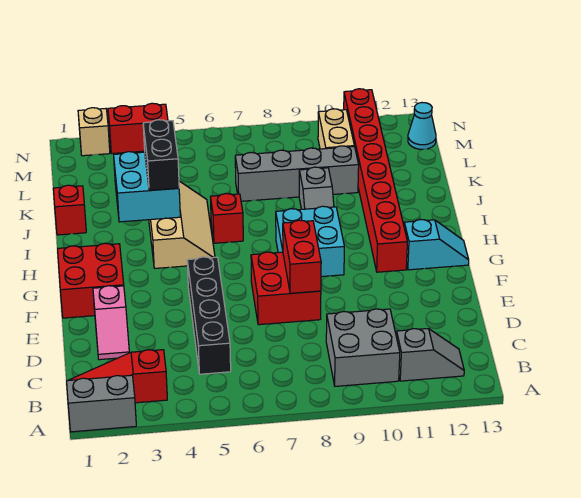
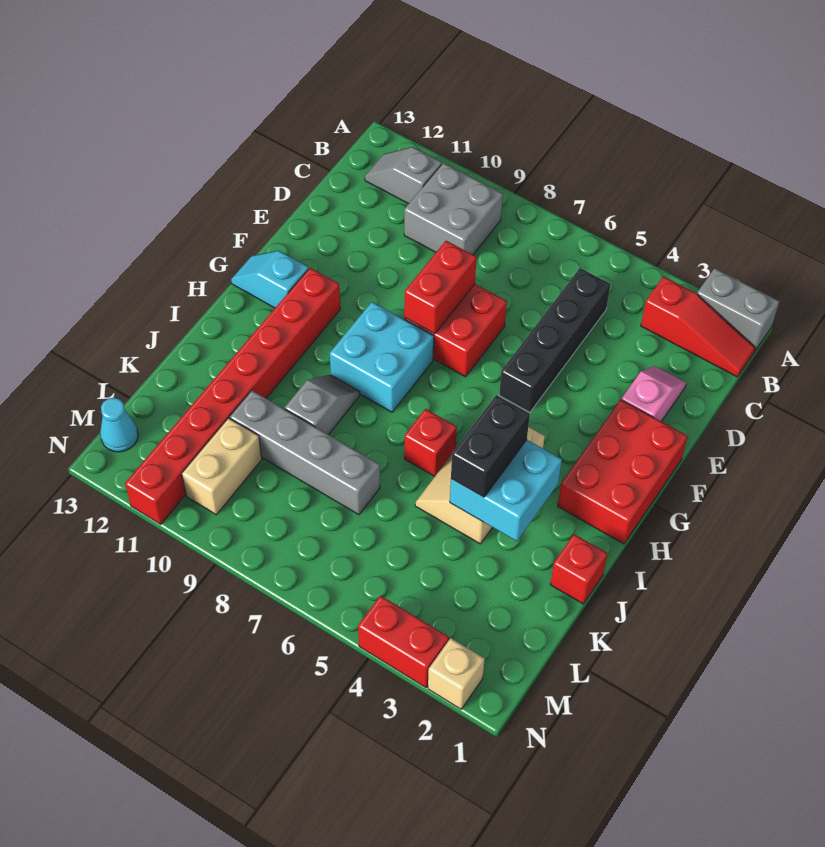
red brick F1:G2 level 1 -> red brick F1:H2 level 1

